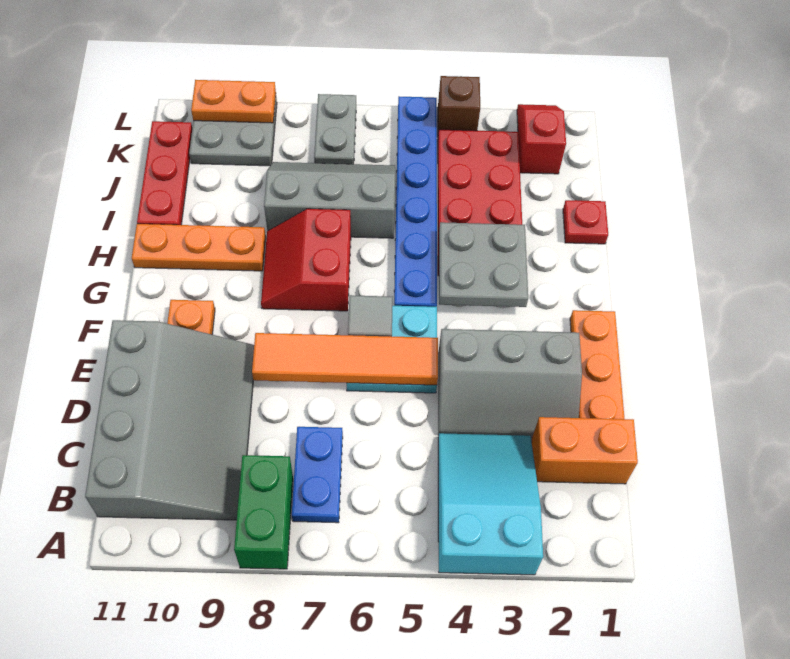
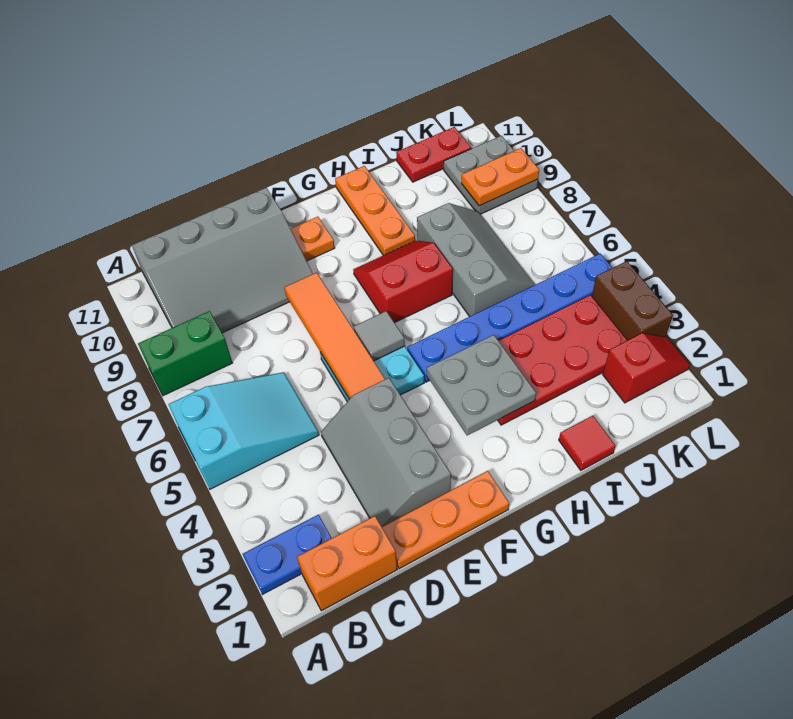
cyan slope A3:C4 level 1 top A -> cyan slope A5:C6 level 1 top A
blue plate B7:C7 level 1 -> blue plate A2:B2 level 1
orange brick C1:C2 level 1 -> orange brick B1:C1 level 1
red plate I1 level 1 -> red tile I1 level 1
red plate I11:K11 level 1 -> red plate J11:K11 level 1
grey plate K7:L7 level 1 -> none
brown brick L4 level 1 -> brown brick L3:L4 level 1
orange plate L9:L10 level 2 -> orange plate K9:L9 level 2

